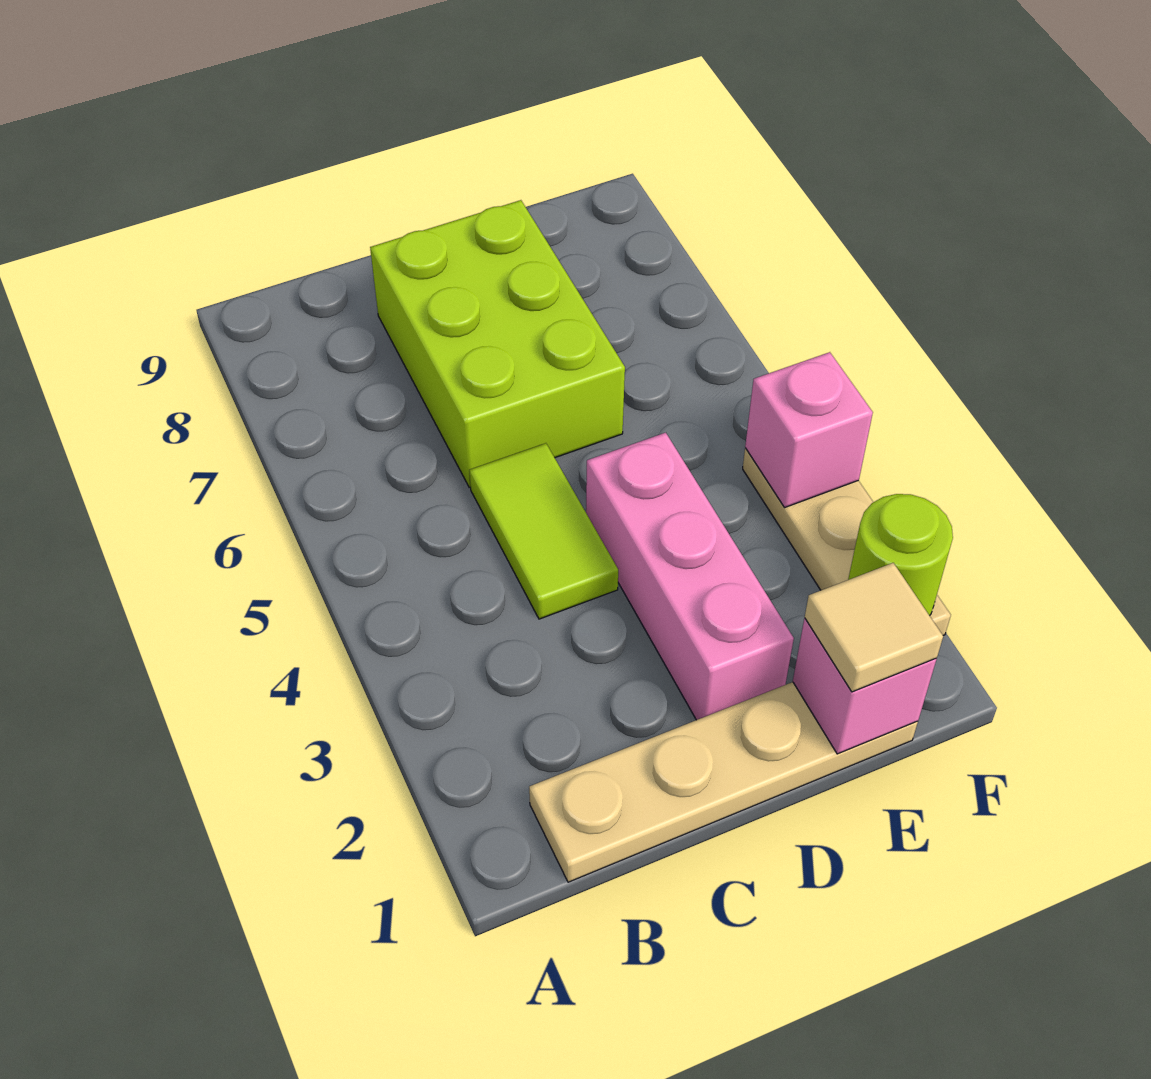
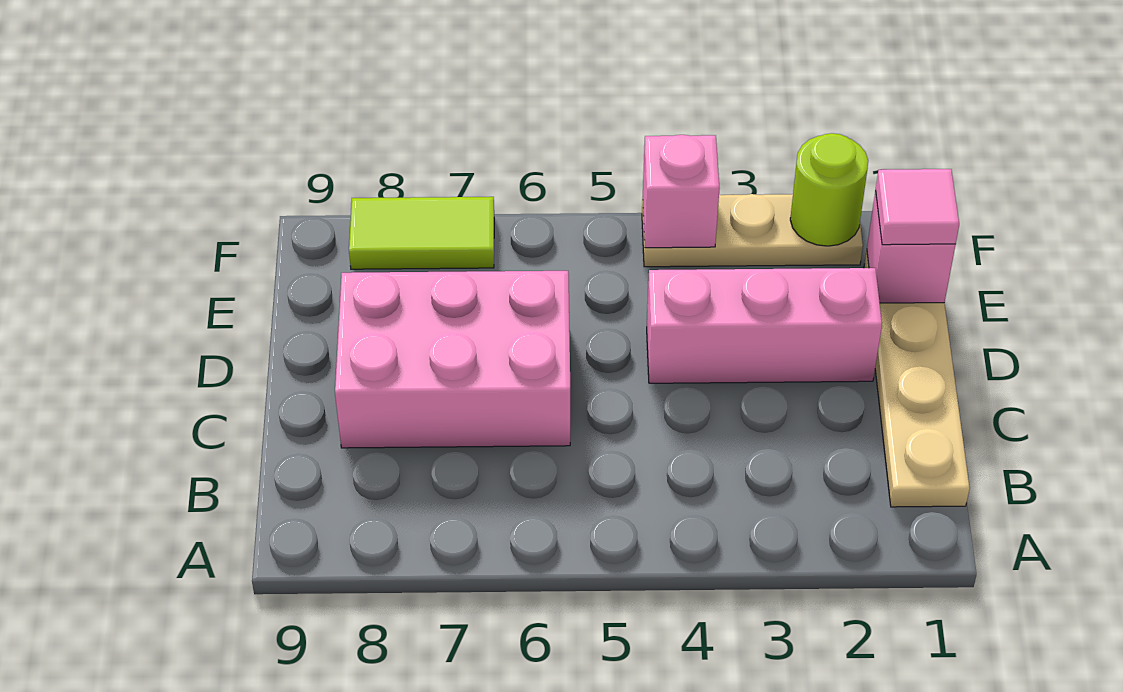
lime tile C4:C5 level 1 -> lime tile F7:F8 level 1
lime brick C6:D8 level 1 -> pink brick C6:D8 level 1
tan tile E1 level 3 -> pink tile E1 level 3

